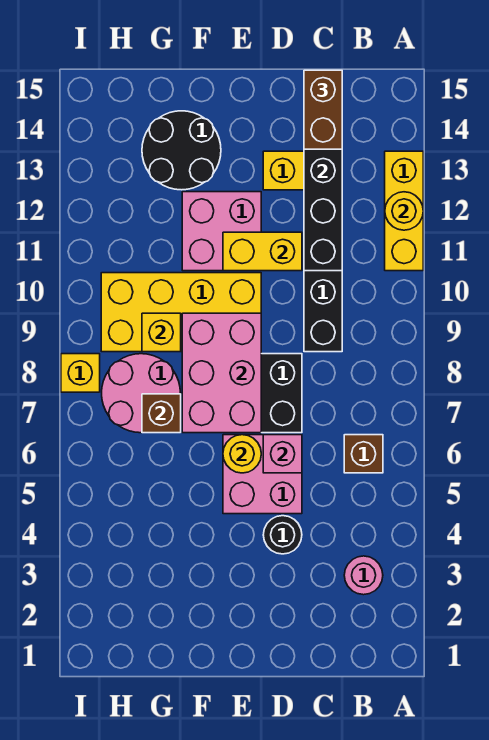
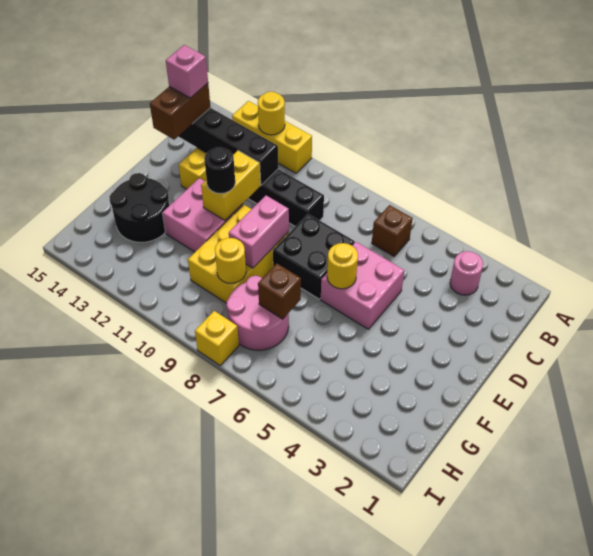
brown brick C14:C15 level 3 -> brown brick C14:D14 level 3
black round brick D4 level 1 -> black round brick E11 level 3
pink brick D6 level 2 -> pink brick C14 level 4
pink brick E7:F9 level 2 -> pink brick E9:F9 level 2
yellow brick E9:H10 level 1 -> yellow brick E9:G10 level 1
yellow brick G9 level 2 -> yellow round brick G9 level 2

